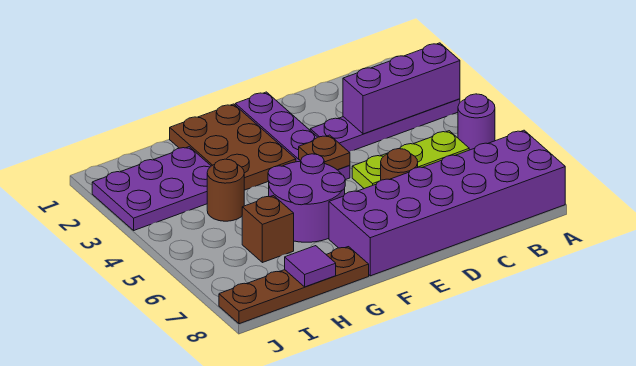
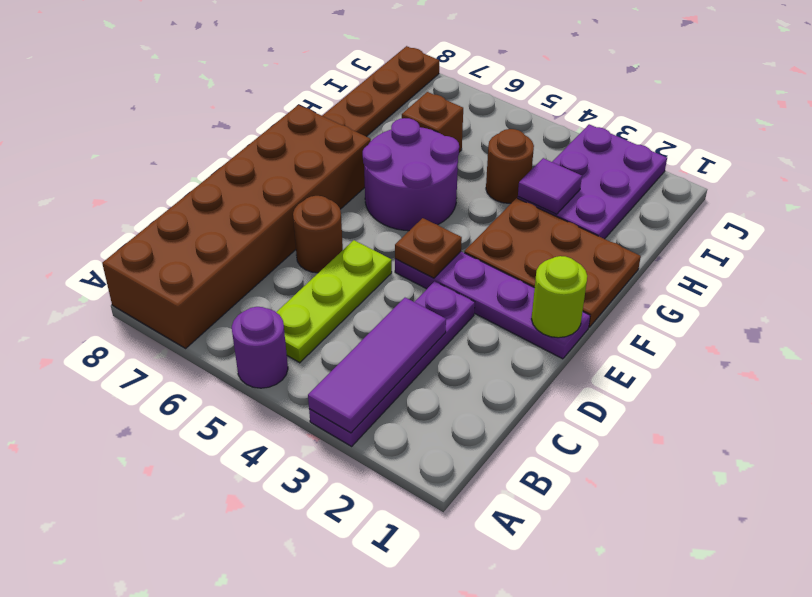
purple brick A3:C3 level 2 -> purple tile A3:C3 level 2
purple brick A7:F8 level 1 -> brown brick A7:F8 level 1
none -> lime round brick E1 level 2
purple tile H8 level 2 -> purple tile H3 level 2

